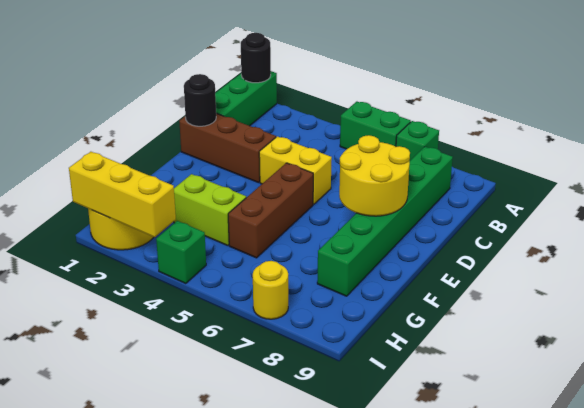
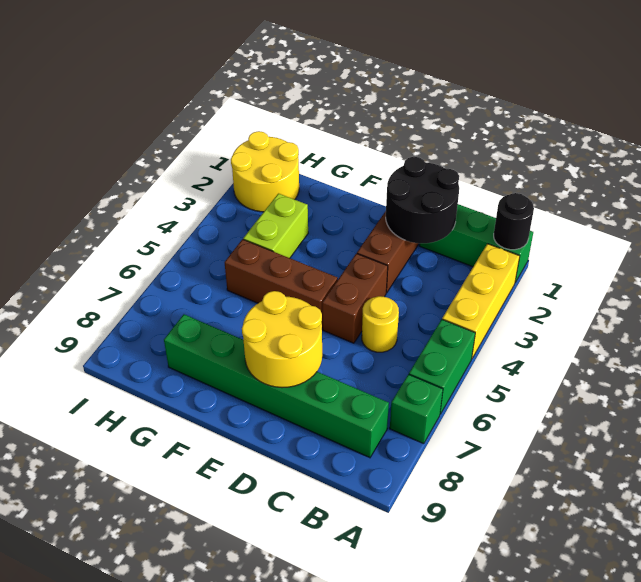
black round brick D1 level 2 -> black round brick C1:D2 level 2
yellow brick D4:D5 level 1 -> brown brick D4:D5 level 1
yellow brick I1:I3 level 2 -> yellow brick A2:A4 level 1
green brick I4 level 1 -> none
yellow round brick I7 level 1 -> yellow round brick C5 level 1

